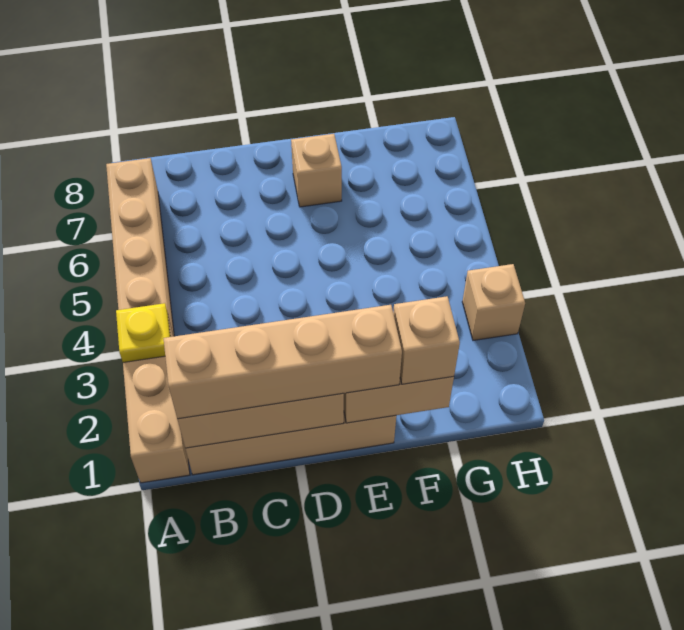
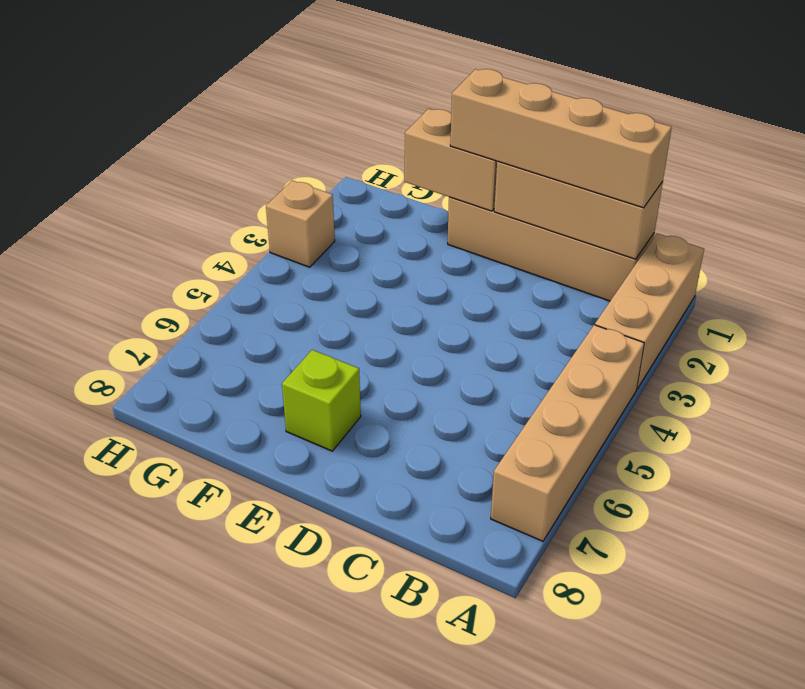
yellow plate A3 level 2 -> none
tan brick E7 level 1 -> lime brick E7 level 1
tan brick F1 level 3 -> none

